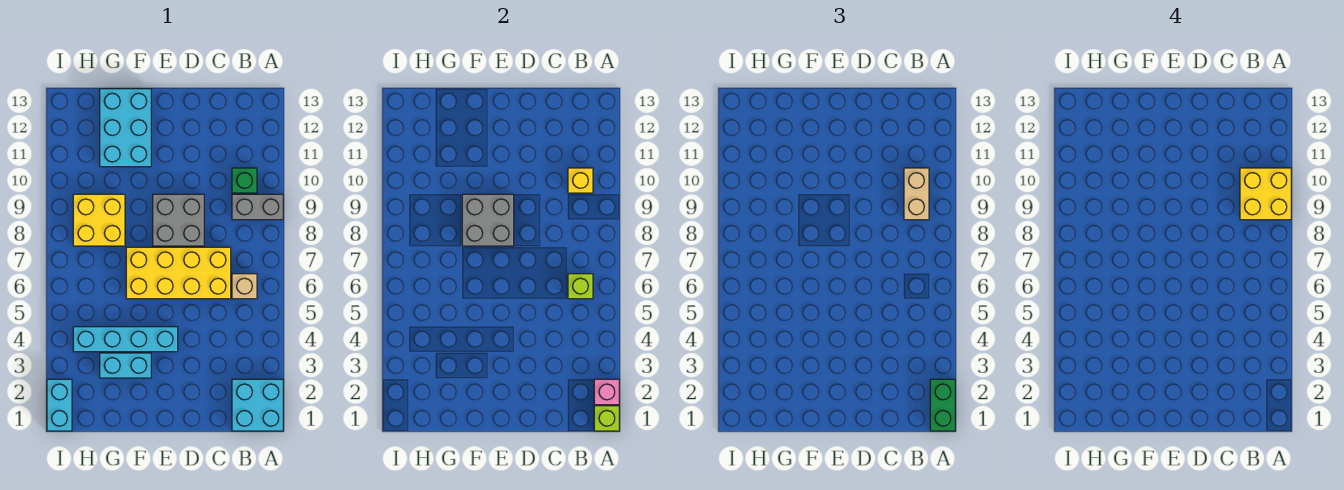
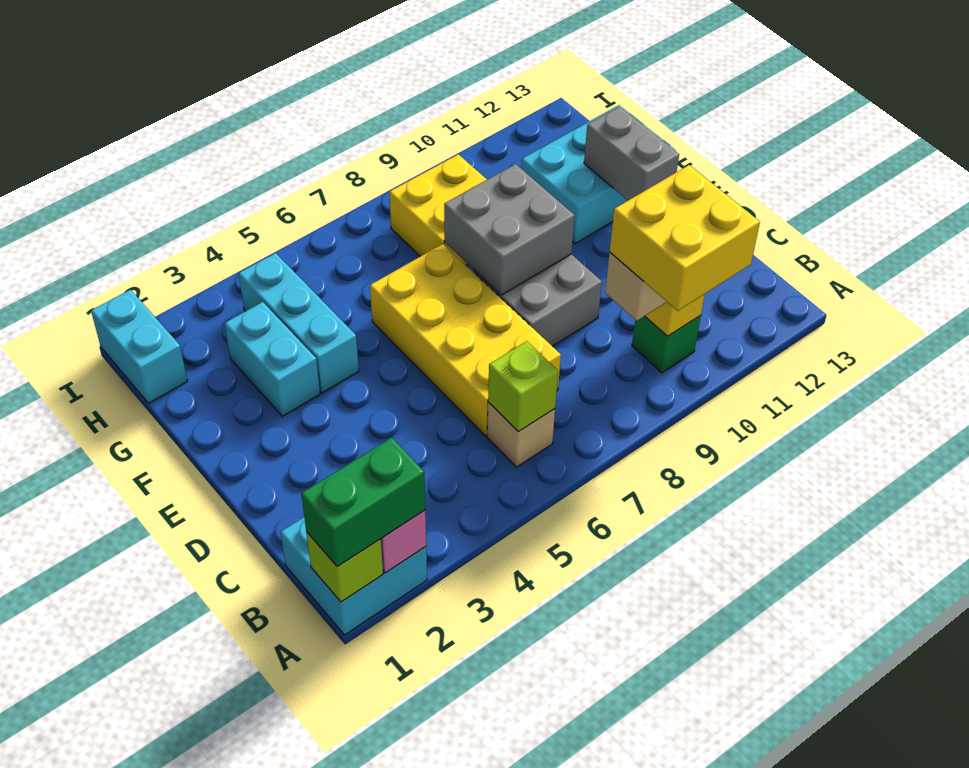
grey brick A9:B9 level 1 -> grey brick E12:F12 level 2
cyan brick E4:H4 level 1 -> cyan brick F4:H4 level 1
cyan brick I1:I2 level 1 -> cyan brick H1:I1 level 1

